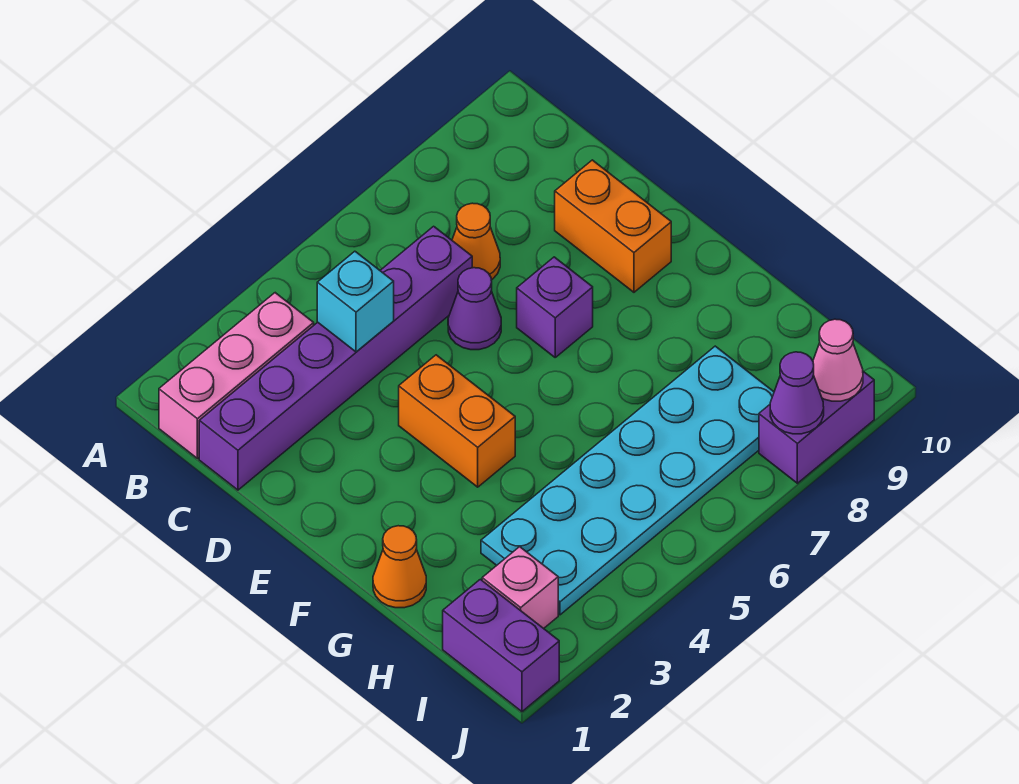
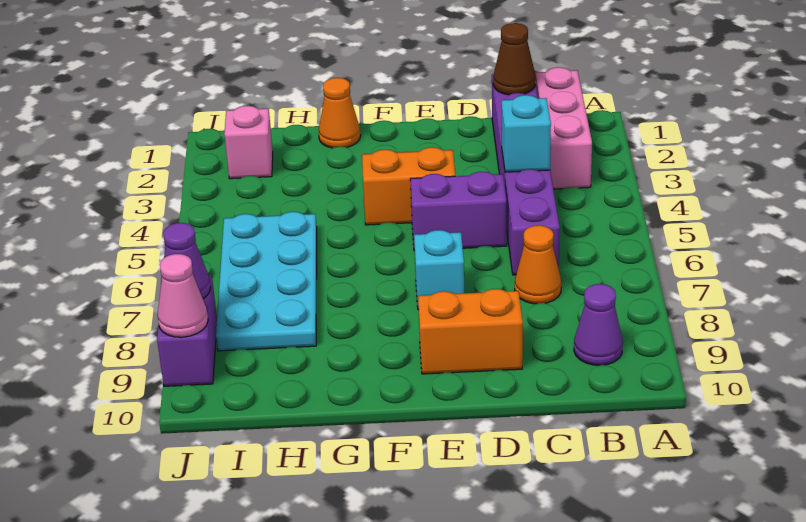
none -> brown cone C1 level 2
purple cone D6 level 1 -> purple cone B9 level 1
purple brick E7 level 1 -> cyan brick E7 level 1
cyan plate H3:I8 level 1 -> cyan plate H5:I8 level 1
purple brick I1:J1 level 1 -> purple brick D5:E5 level 1

